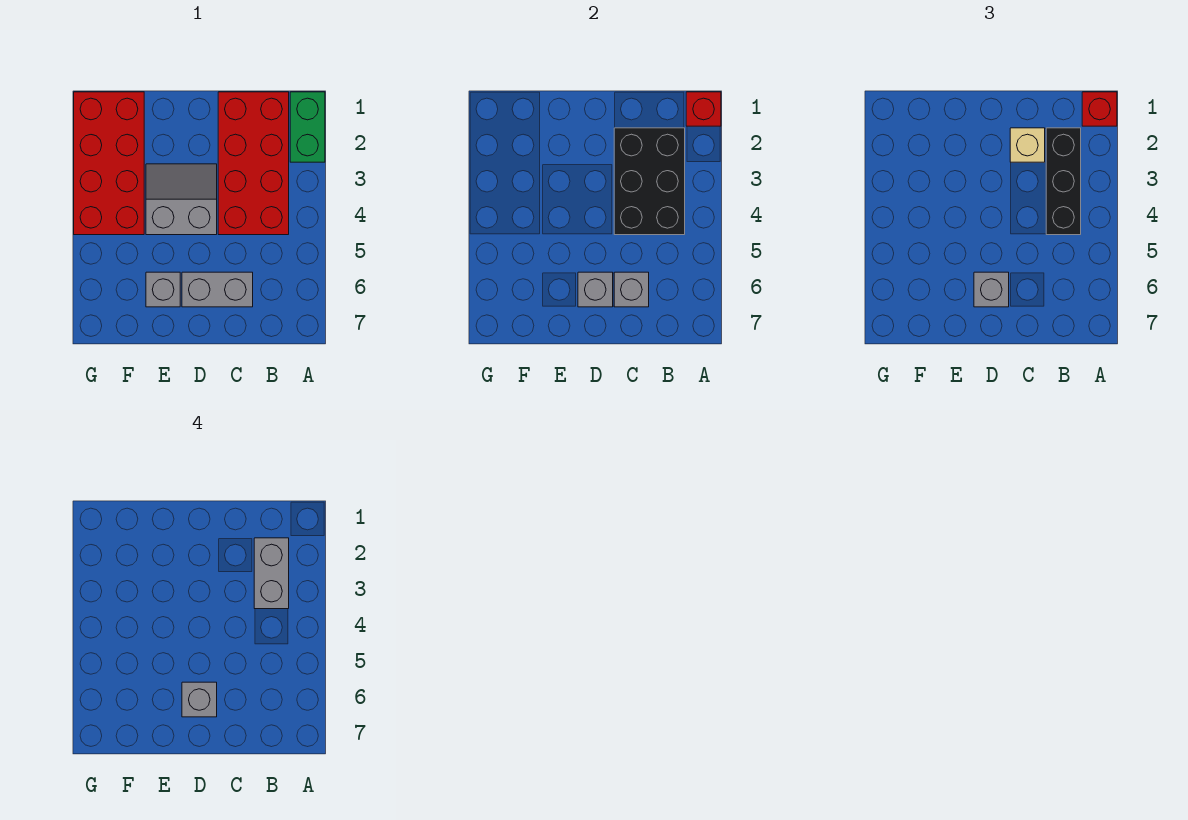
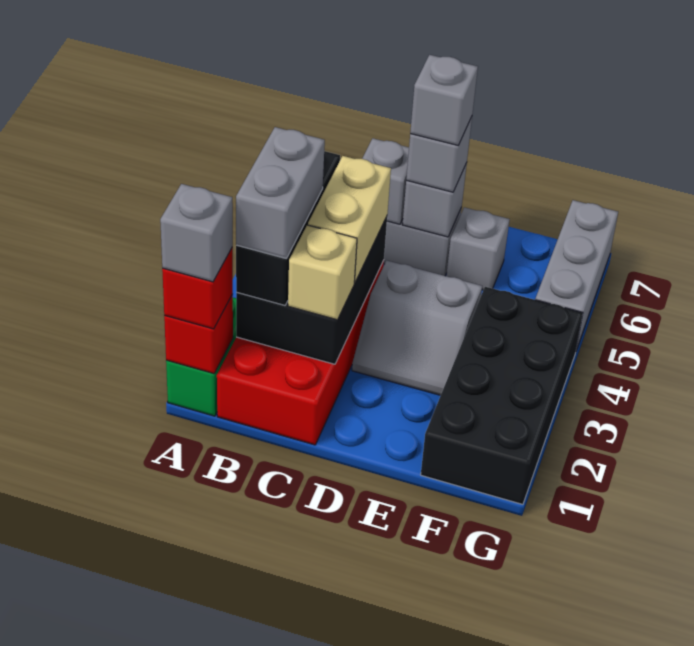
none -> grey brick A1 level 4
none -> tan brick C3:C4 level 3
red brick F1:G4 level 1 -> black brick F1:G4 level 1
none -> grey brick G5:G7 level 1

